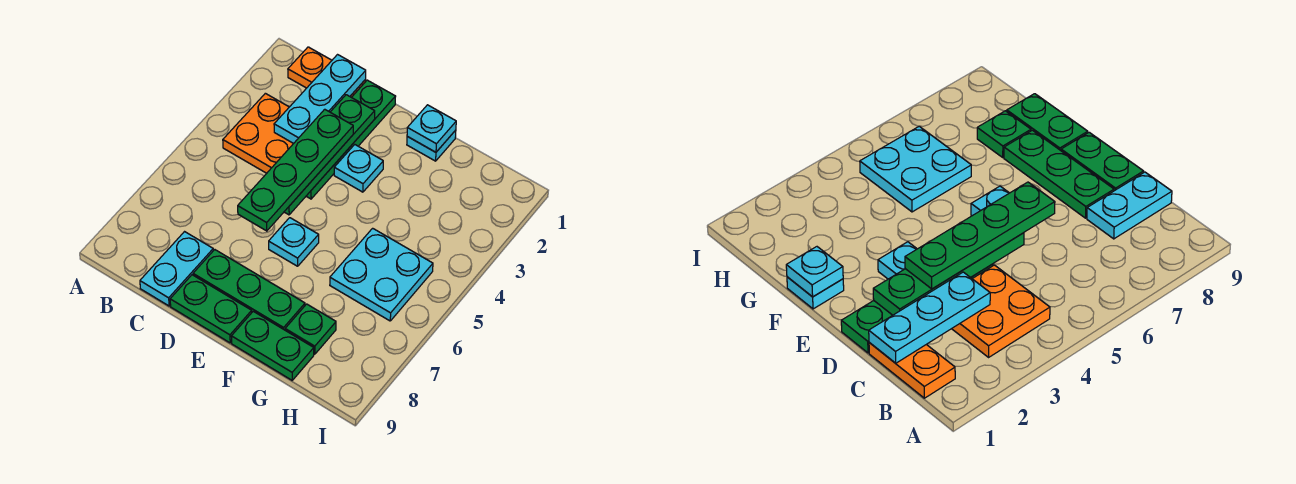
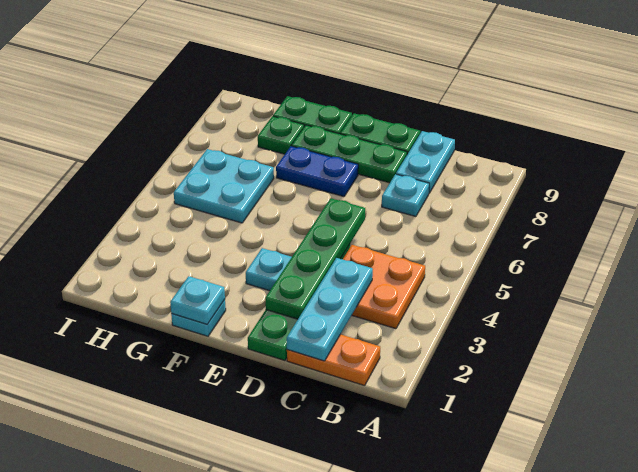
green plate D3:D6 level 3 -> none
cyan plate E6 level 1 -> cyan plate C7 level 1
none -> blue plate E7:F7 level 1

